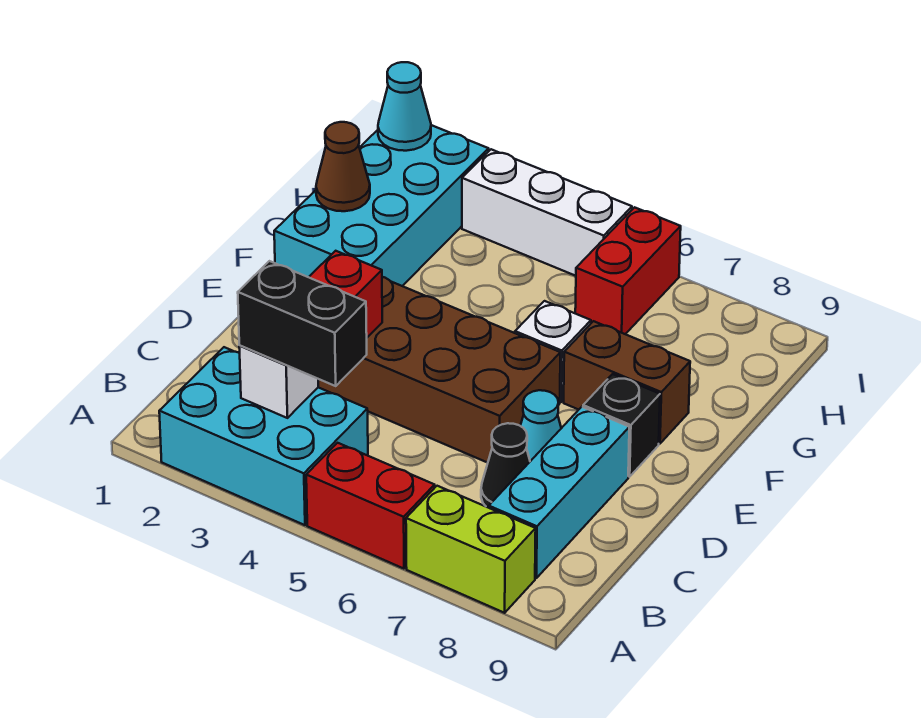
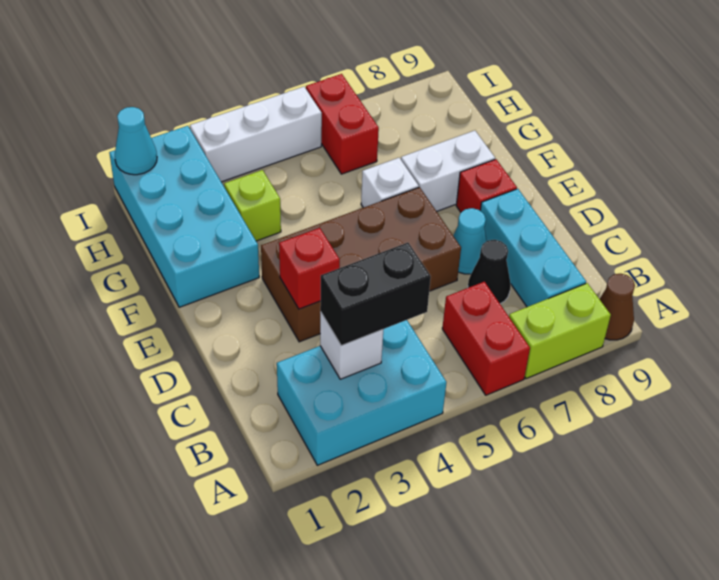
red brick A5:A6 level 1 -> red brick A6:B6 level 1
black brick E8 level 1 -> red brick E8 level 1
brown brick F7:F8 level 1 -> white brick F7:F8 level 1
brown cone G1 level 2 -> brown cone A9 level 1
none -> lime brick G3 level 1

